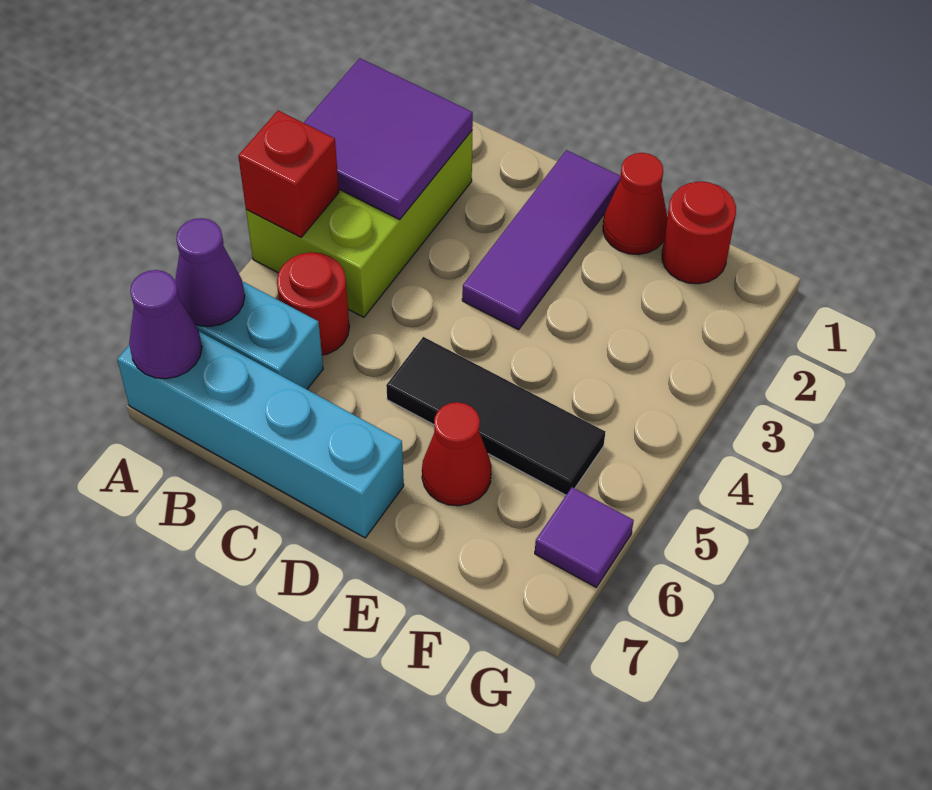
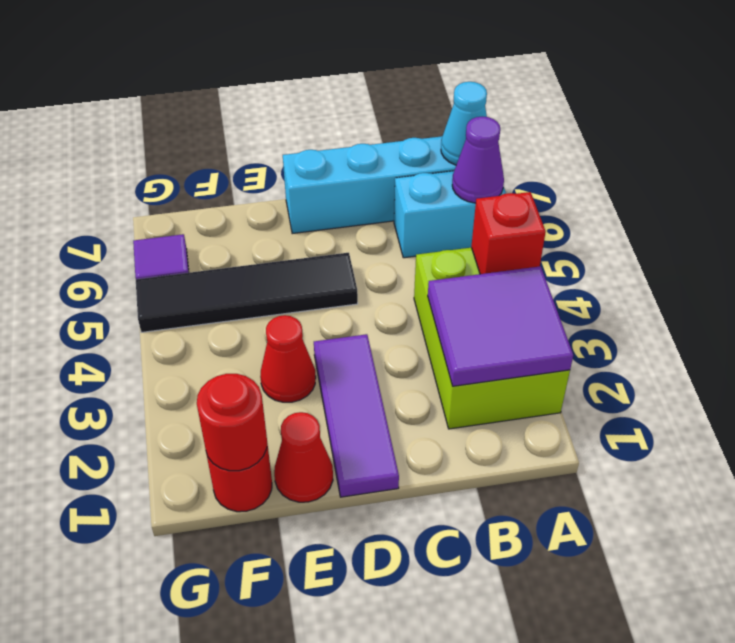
purple cone A7 level 2 -> cyan cone A7 level 2
red round brick B5 level 1 -> red round brick F1 level 2
black tile D5:F5 level 1 -> black tile D5:G5 level 1
red cone E6 level 1 -> red cone E3 level 1

